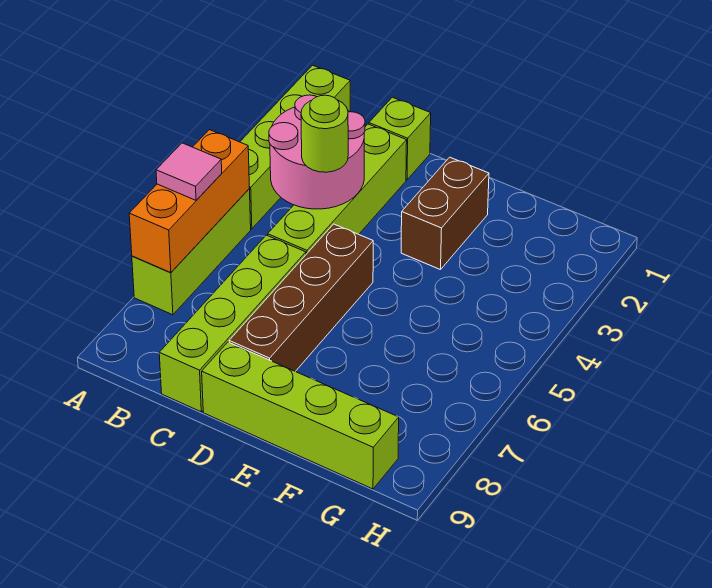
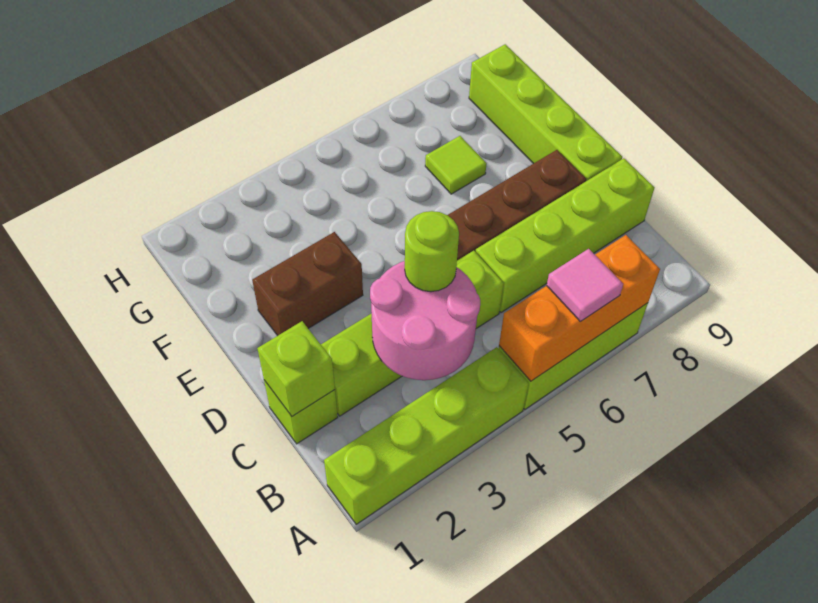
none -> lime brick C1 level 2
none -> lime tile F7 level 1

